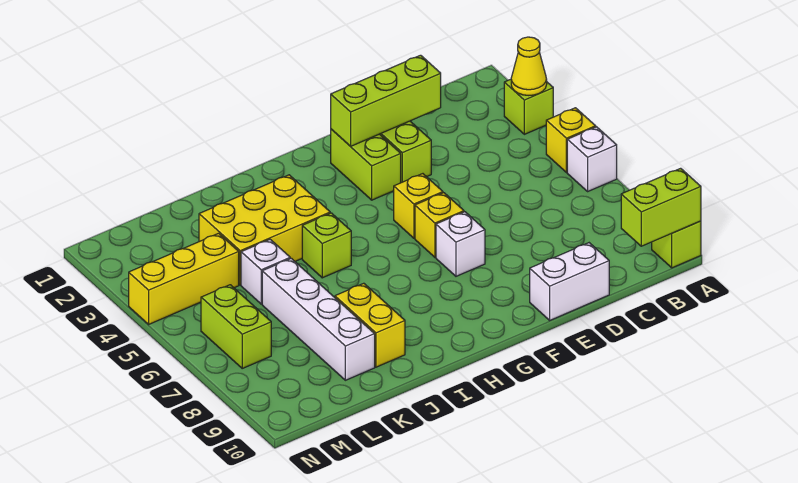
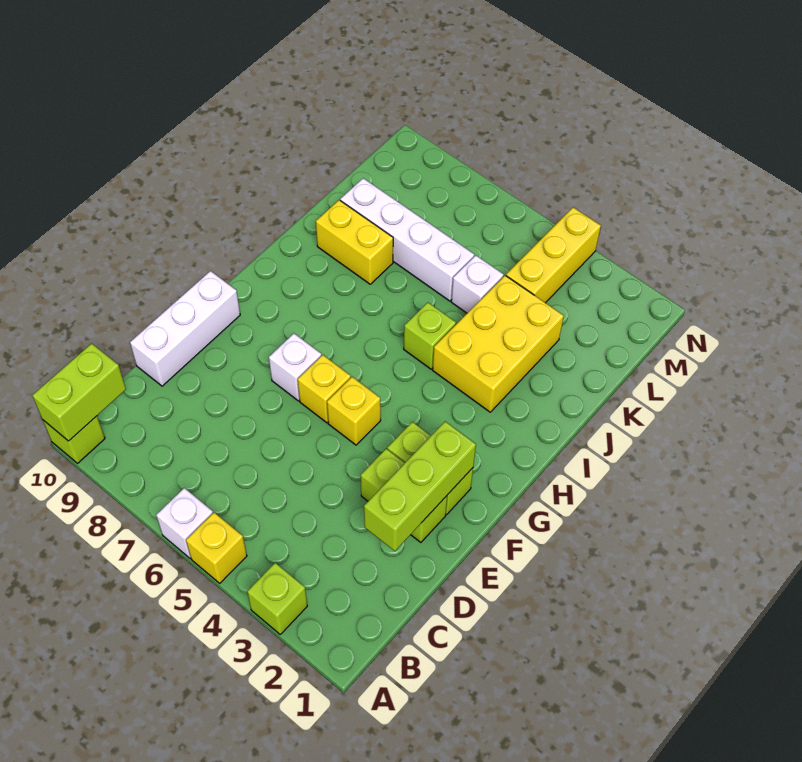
yellow cone A3 level 2 -> none
white brick D10:E10 level 1 -> white brick D10:F10 level 1
lime brick M6:M7 level 1 -> none

